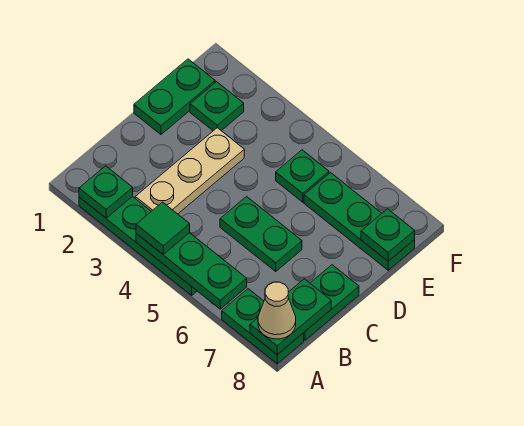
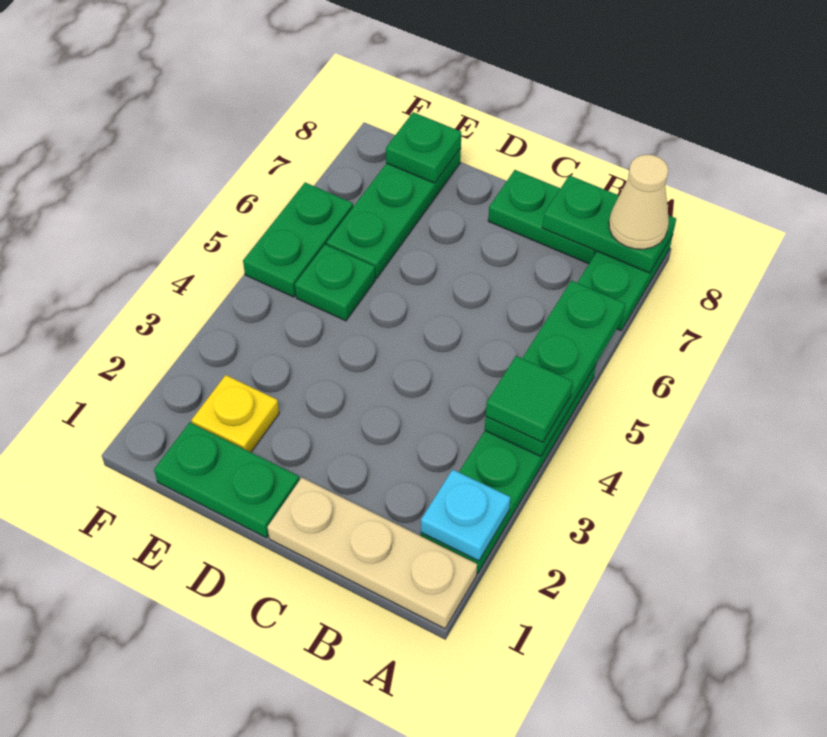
green plate A2 level 2 -> cyan plate A2 level 2
tan plate B3:D3 level 1 -> tan plate A1:C1 level 1
green plate C5:C6 level 1 -> green plate F5:F6 level 1
green plate E2 level 1 -> yellow plate E2 level 1

